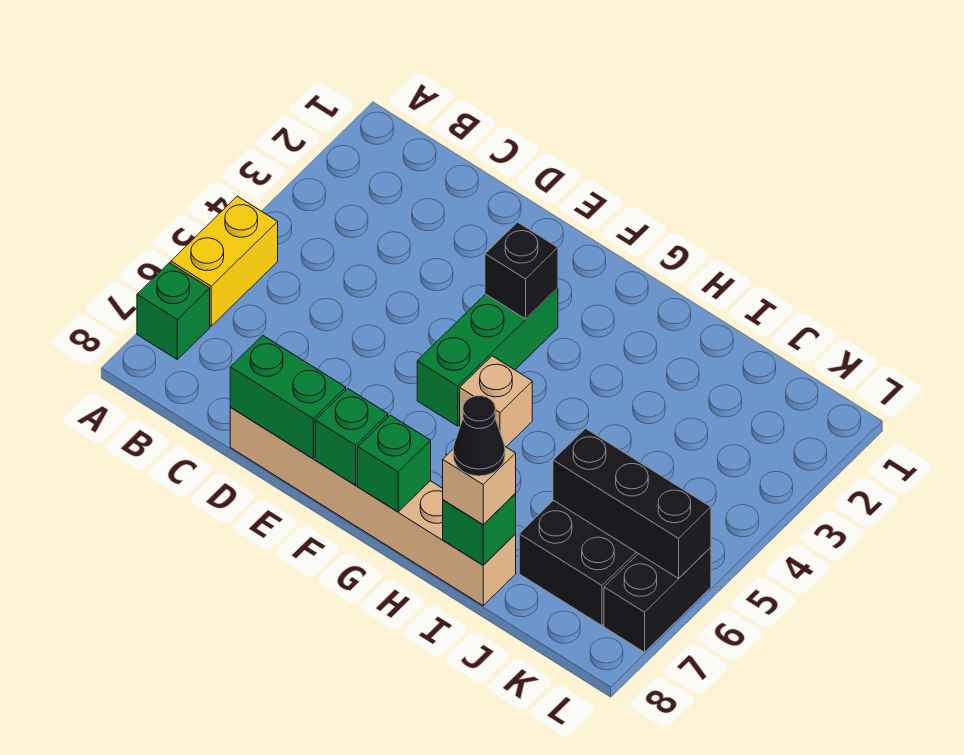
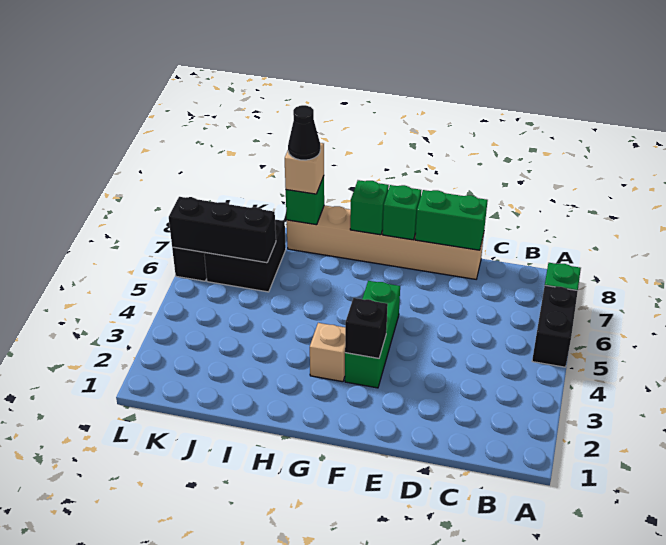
yellow brick A5:A6 level 1 -> black brick A5:A6 level 1
tan brick G5 level 1 -> tan brick G3 level 1

